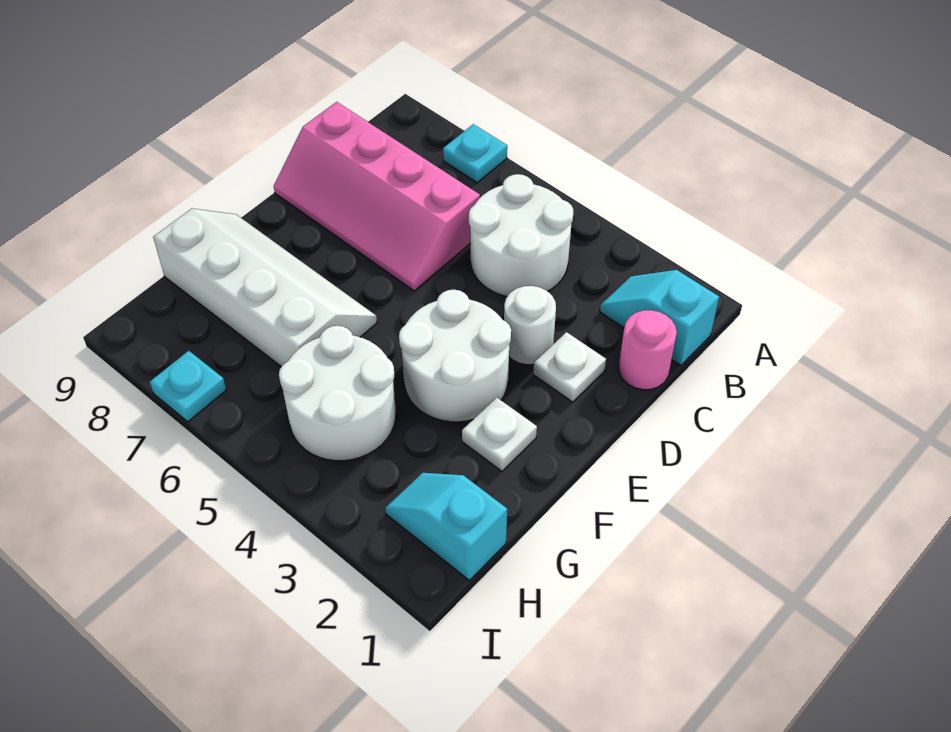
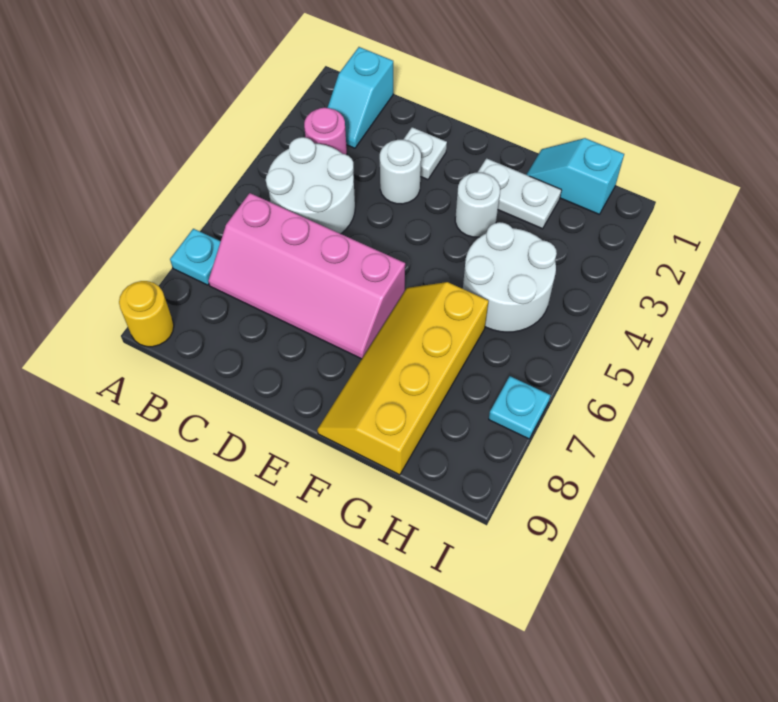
none -> yellow round brick A9 level 1
pink round brick C1 level 1 -> pink round brick B3 level 1
pink slope C6:D9 level 1 top C -> pink slope B6:E7 level 1 top 6
white round brick E3:F4 level 1 -> white round brick F3 level 1
white plate F2 level 1 -> white plate F2:G2 level 1
white slope F6:G9 level 1 top G -> yellow slope F6:G9 level 1 top G
cyan slope H1:H2 level 1 top 1 -> cyan slope G1:H1 level 1 top H

